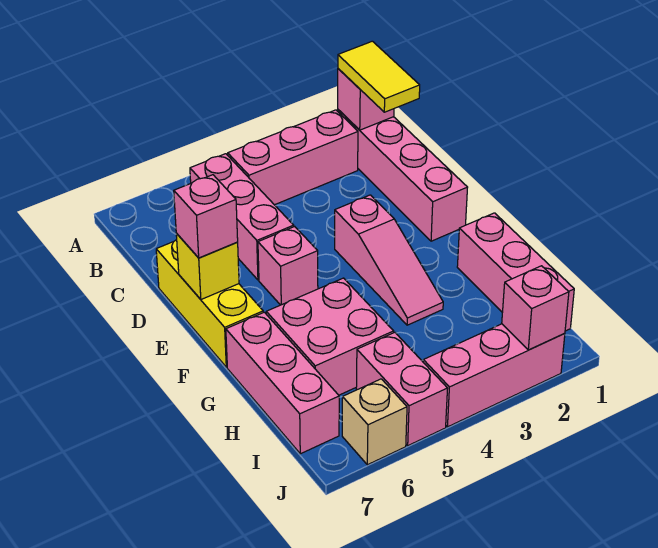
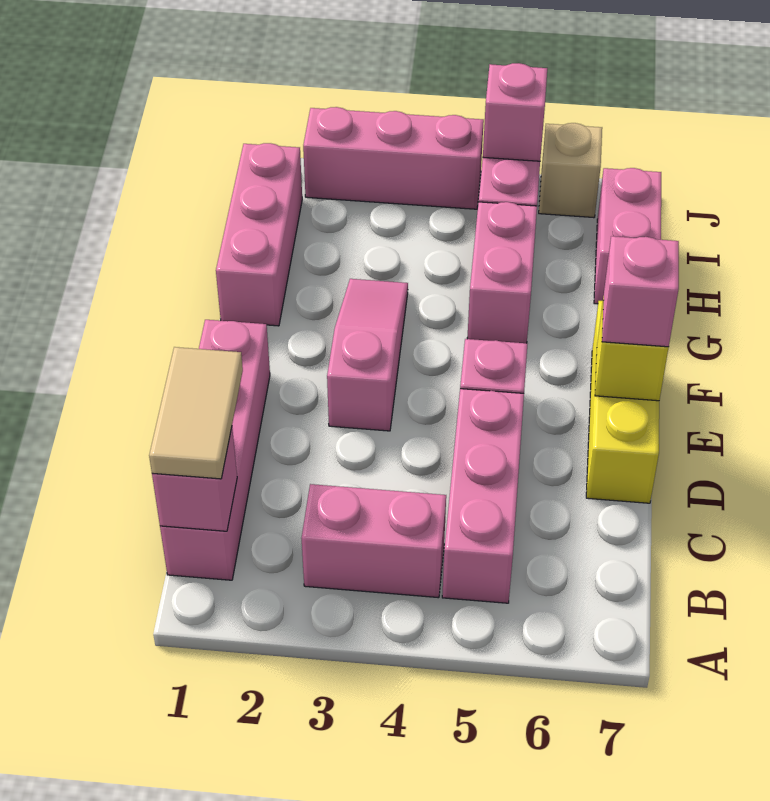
yellow tile B1:C1 level 3 -> tan tile B1:C1 level 3
pink brick B2:B4 level 1 -> pink brick B3:B4 level 1
pink brick G5:H6 level 1 -> pink brick G5:H5 level 1
pink brick G7:I7 level 1 -> pink brick H7:I7 level 1
pink brick J2 level 2 -> pink brick J5 level 2

